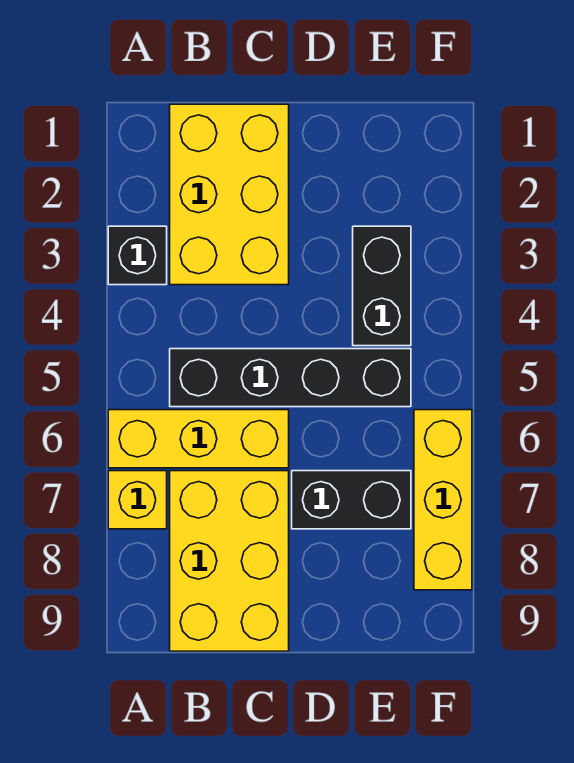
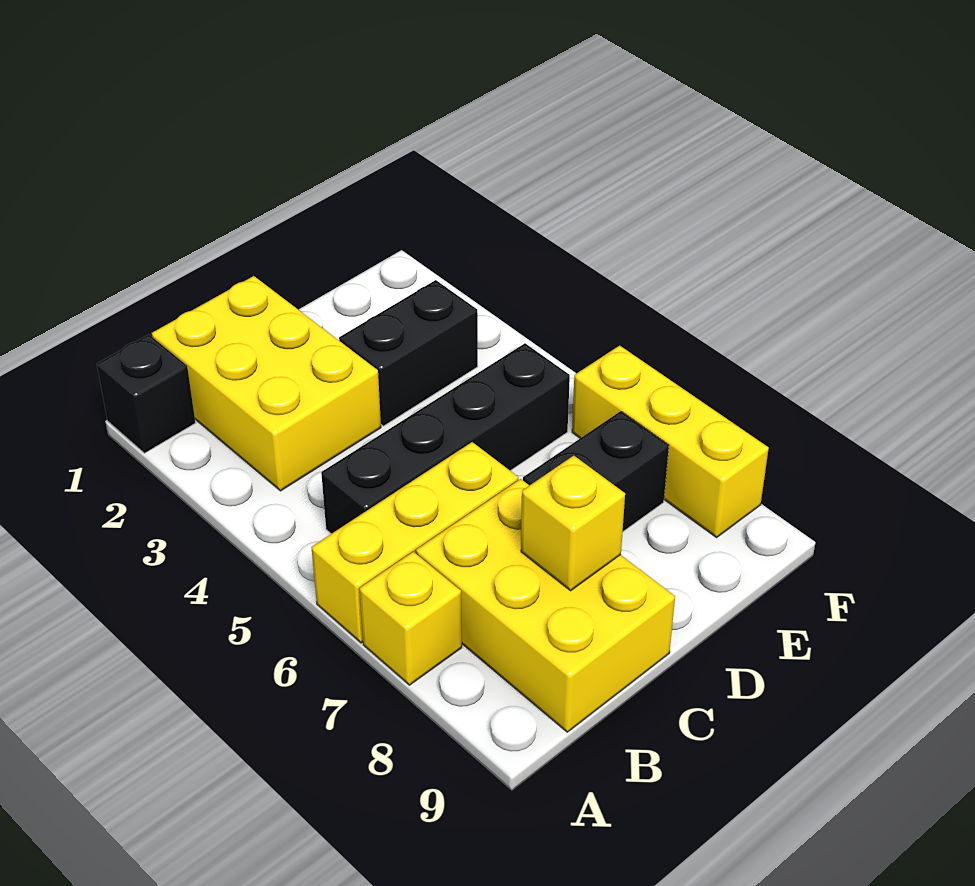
black brick A3 level 1 -> black brick A1 level 1
none -> yellow brick C8 level 2
black brick E3:E4 level 1 -> black brick D3:E3 level 1

